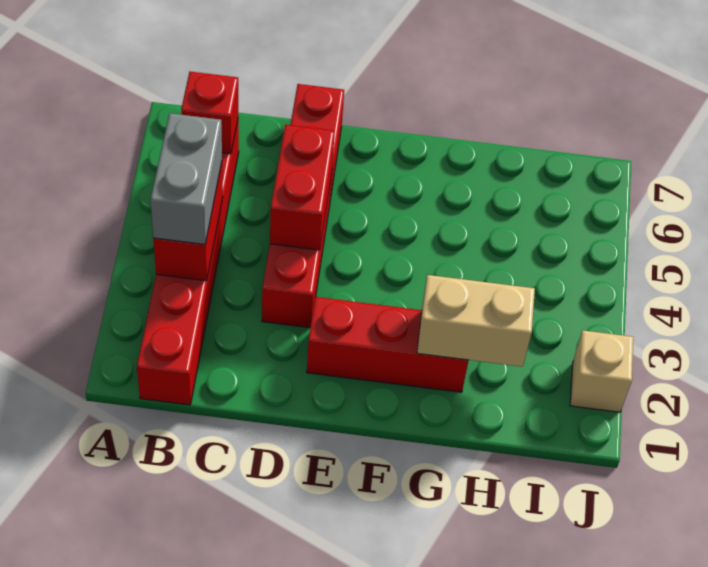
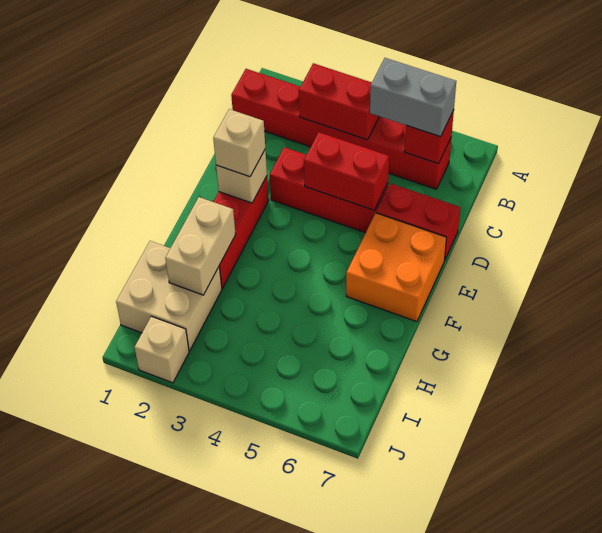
grey brick B3:B4 level 3 -> grey brick B5:B6 level 3
none -> tan brick E2 level 2
none -> tan brick E2 level 3
none -> orange brick E6:F7 level 1
none -> tan brick H1:I2 level 1

